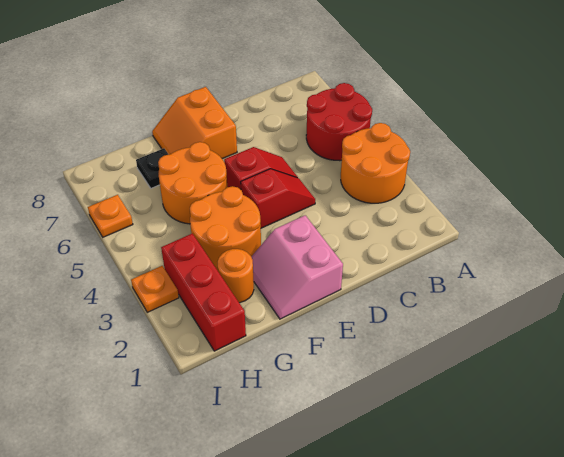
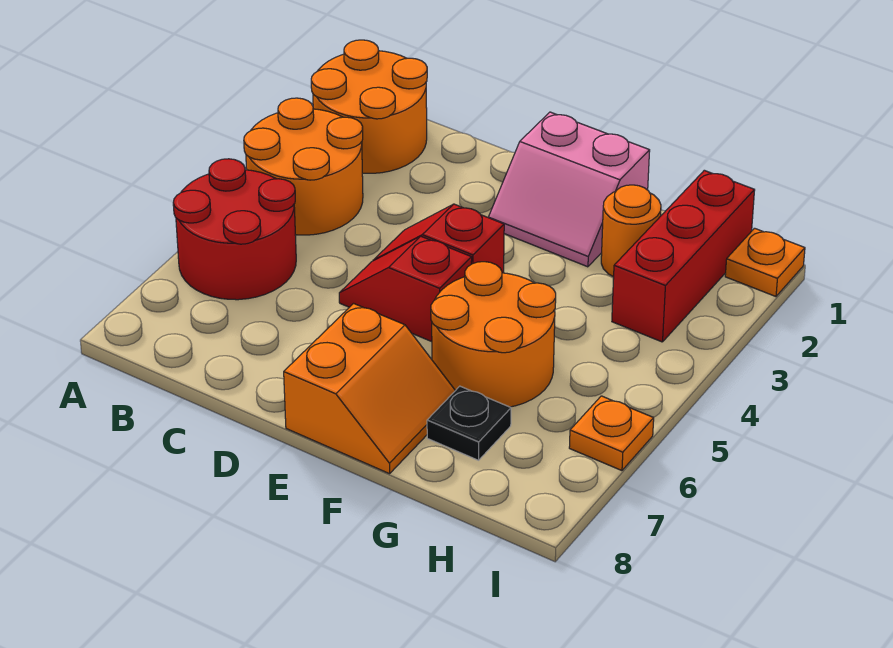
pink slope E1:F2 level 1 top E -> pink slope E1:F2 level 1 top 1
orange round brick F3:G4 level 1 -> orange round brick A1:B2 level 1
orange plate I3 level 1 -> orange plate I1 level 1

